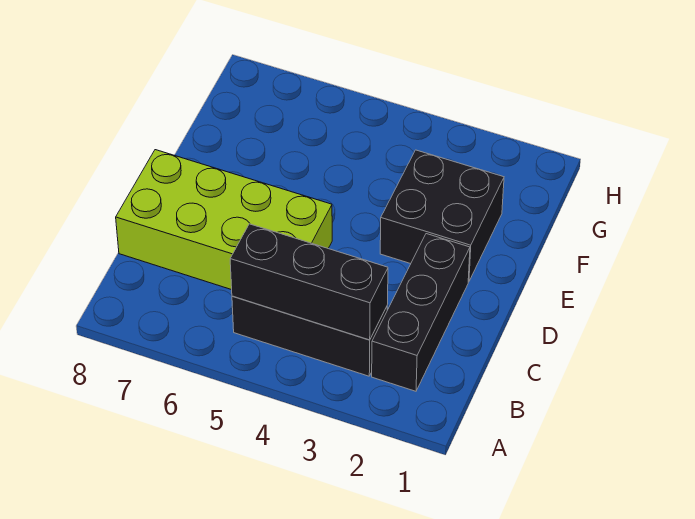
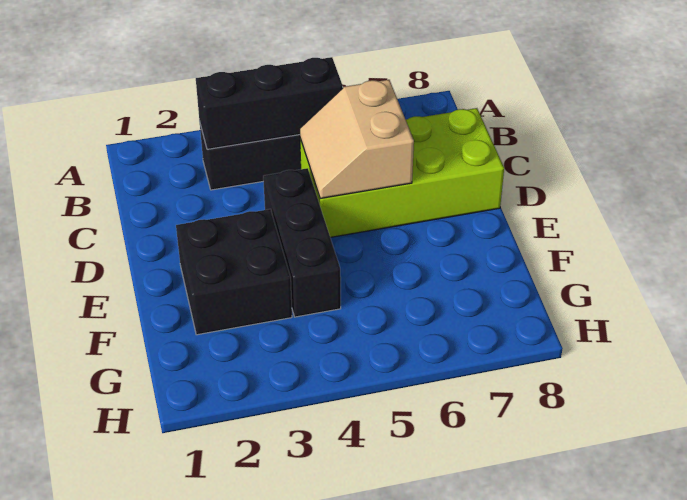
black brick B2:D2 level 1 -> black brick D4:F4 level 1
none -> tan slope C5:D6 level 2 top 6

